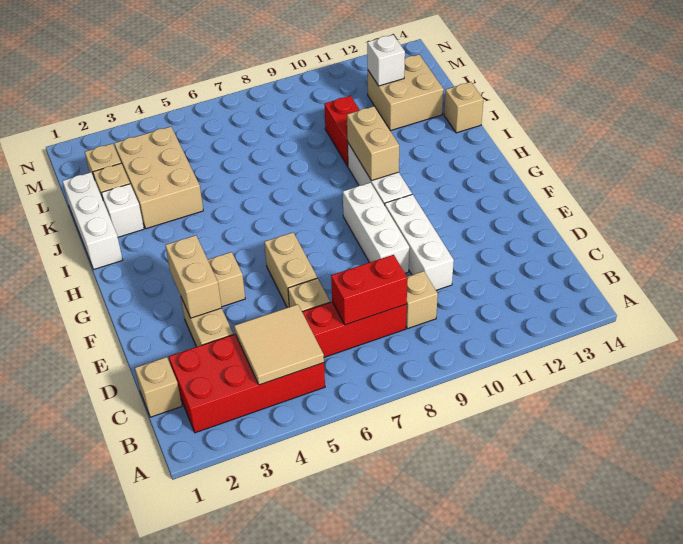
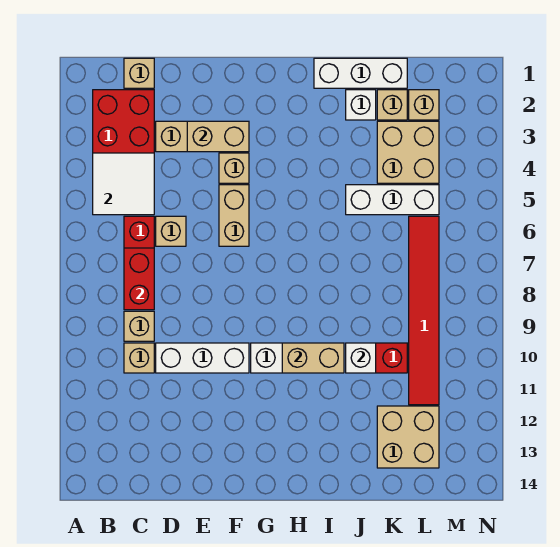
tan tile B4:C5 level 2 -> white tile B4:C5 level 2
tan brick E6:F6 level 1 -> tan brick F5:F6 level 1
white brick E9:G9 level 1 -> white brick J5:L5 level 1
tan brick J3:L4 level 1 -> tan brick K3:L4 level 1
tan brick J14 level 1 -> tan brick C10 level 1
none -> red tile L6:L11 level 1
white brick L12 level 2 -> white brick J10 level 2

